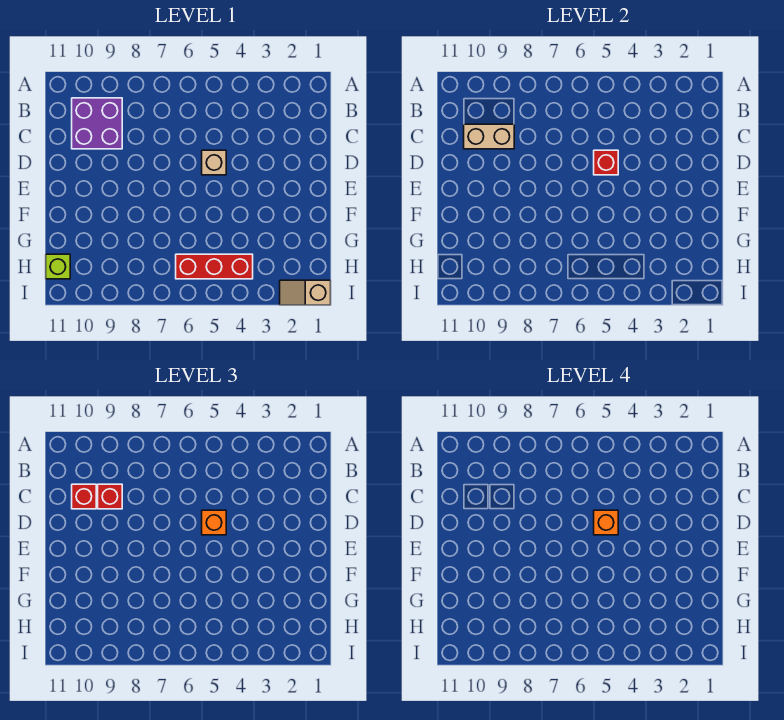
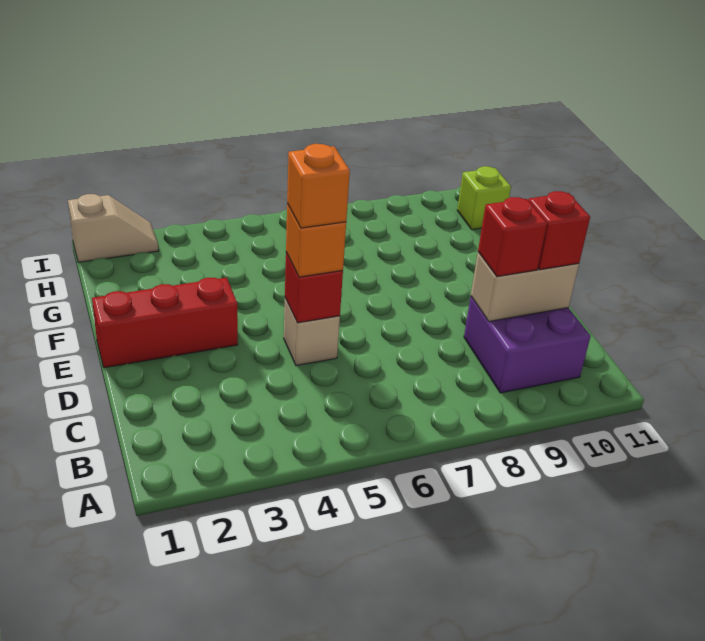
red brick H4:H6 level 1 -> red brick E1:E3 level 1

